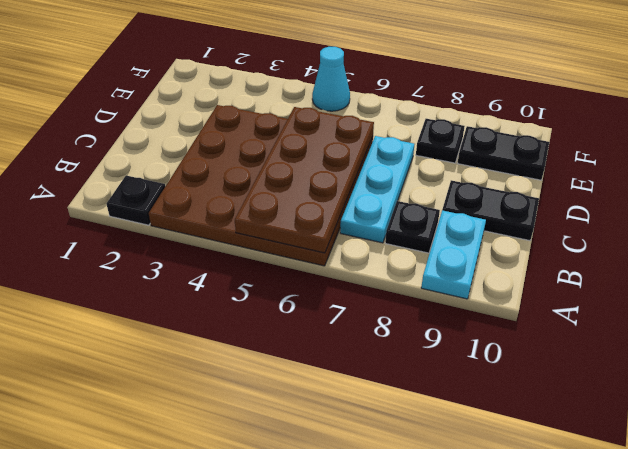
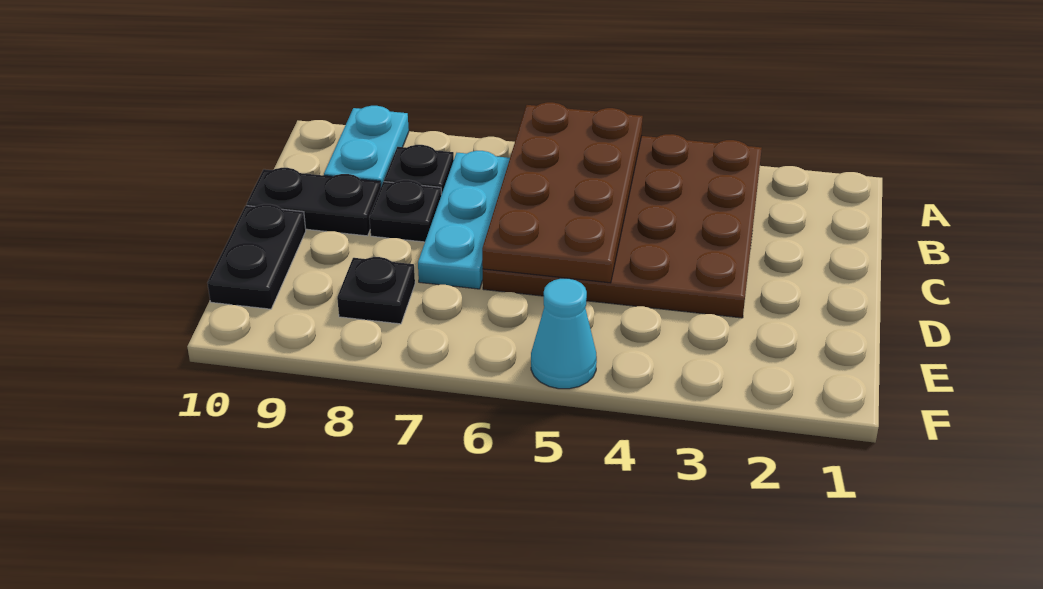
black plate A2 level 1 -> black plate C8 level 1
black plate E9:E10 level 1 -> black plate D10:E10 level 1

